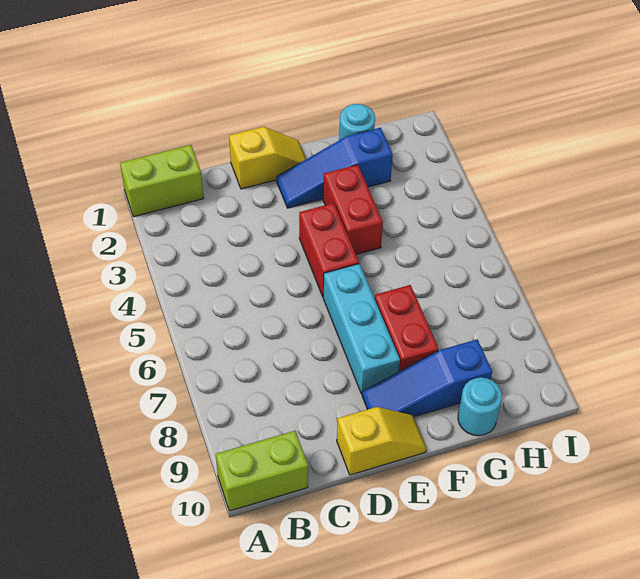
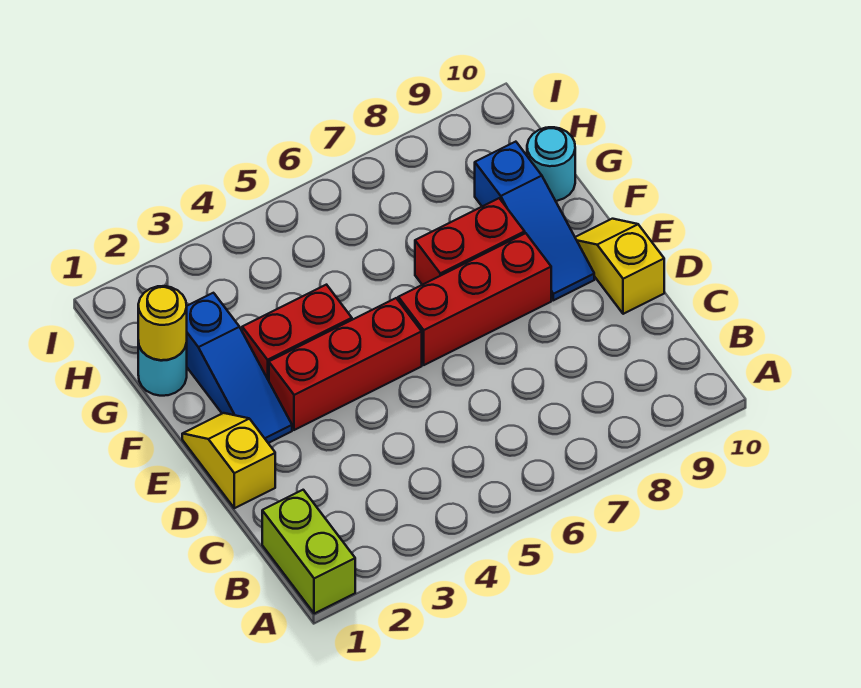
lime brick A10:B10 level 1 -> none
red brick E4:E5 level 1 -> red brick E3:E5 level 1
cyan brick E6:E8 level 1 -> red brick E6:E8 level 1
none -> yellow round brick G1 level 2

